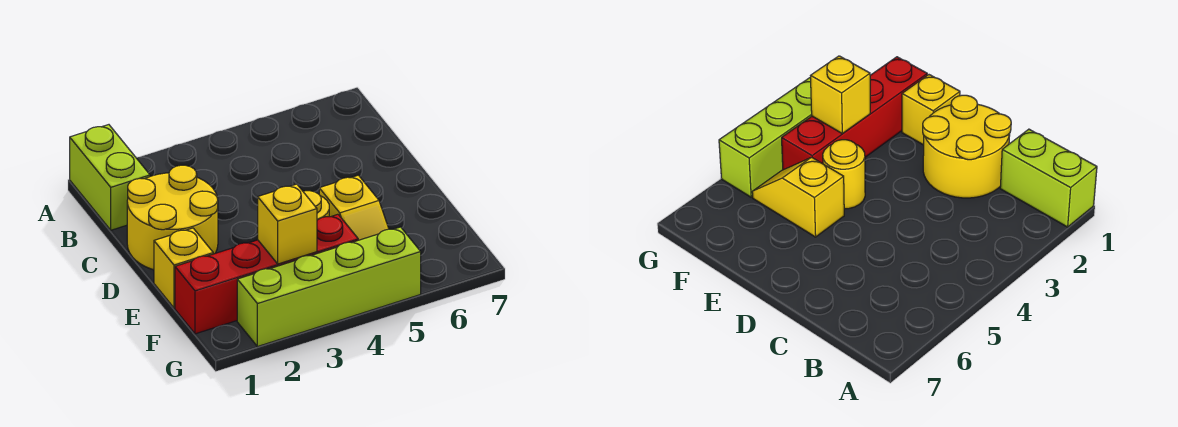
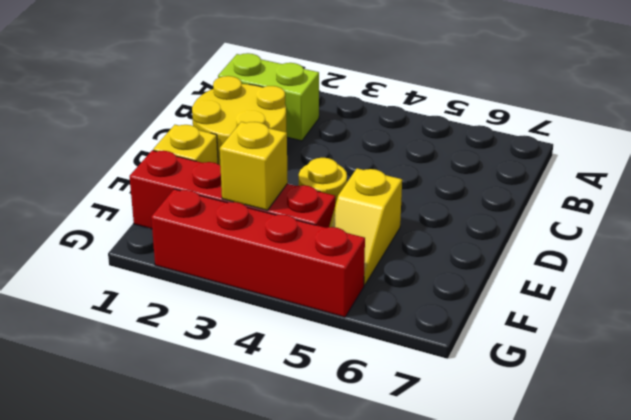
lime brick A1:B1 level 1 -> lime brick B1:B2 level 1
lime brick G2:G5 level 1 -> red brick G2:G5 level 1

